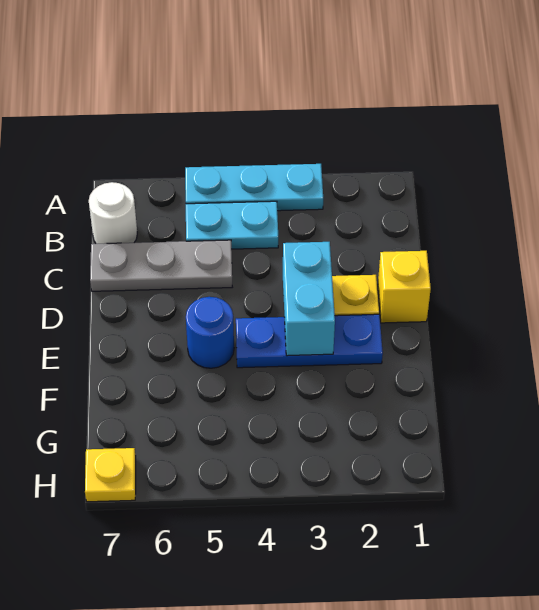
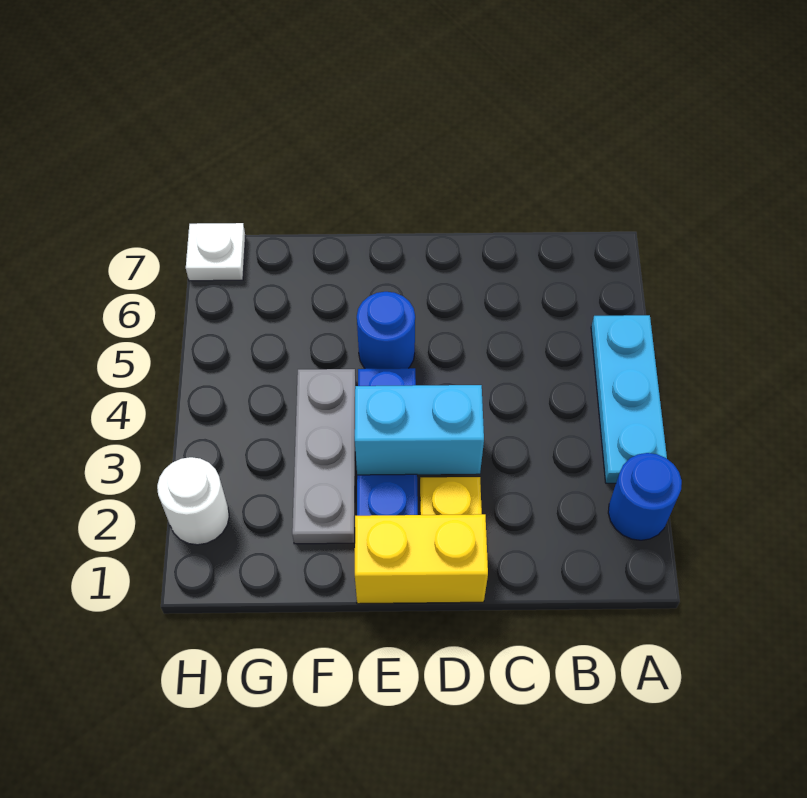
none -> blue round brick A2 level 1
cyan plate B4:B5 level 1 -> none
white round brick B7 level 1 -> white round brick H2 level 1
grey plate C5:C7 level 1 -> grey plate F2:F4 level 1
yellow brick D1 level 1 -> yellow brick D1:E1 level 1
yellow plate H7 level 1 -> white plate H7 level 1

